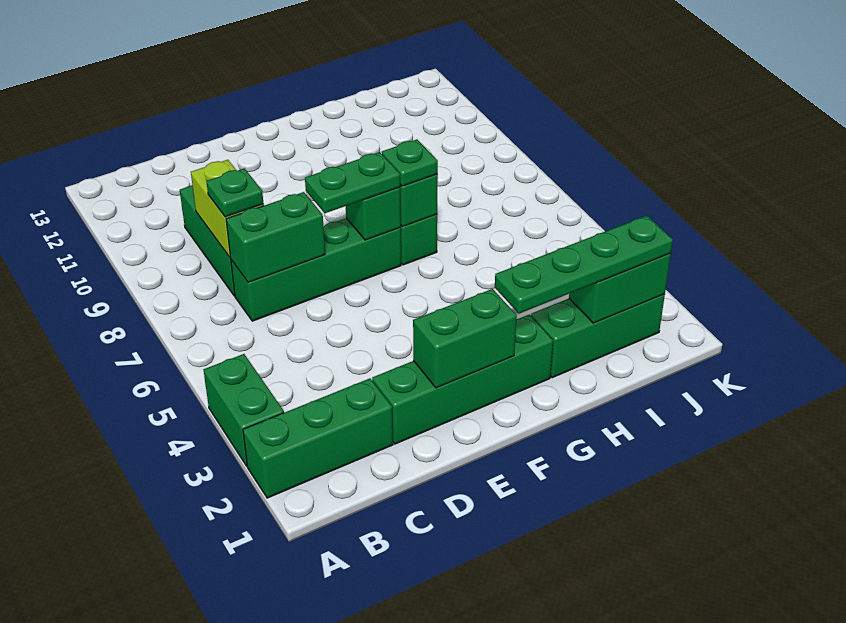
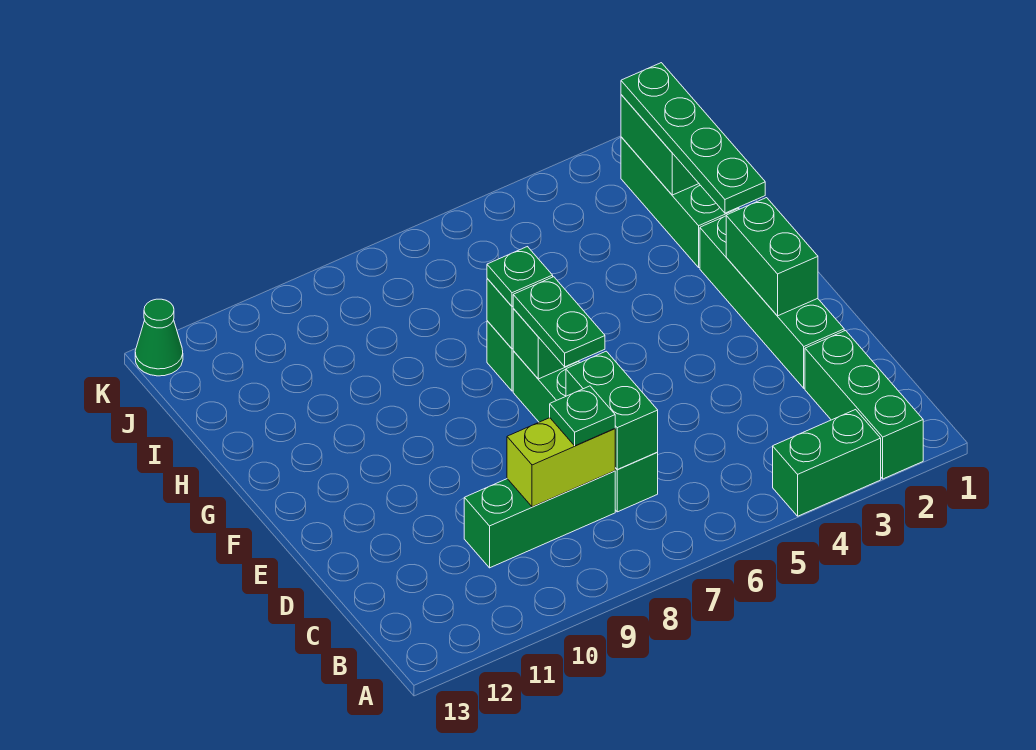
none -> green cone K13 level 1

